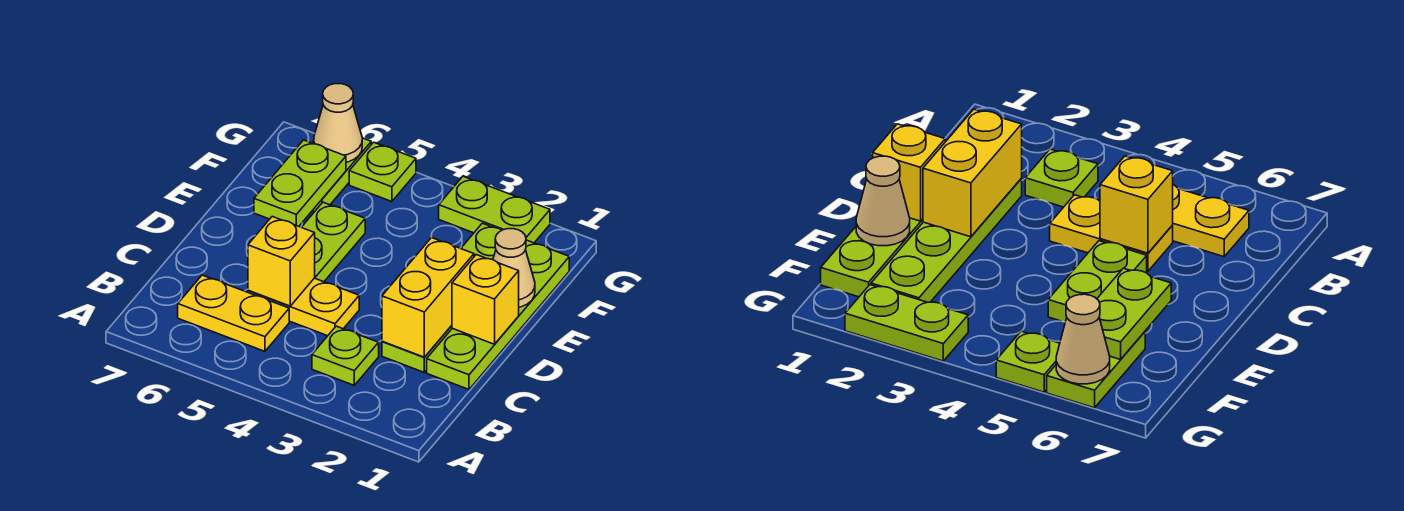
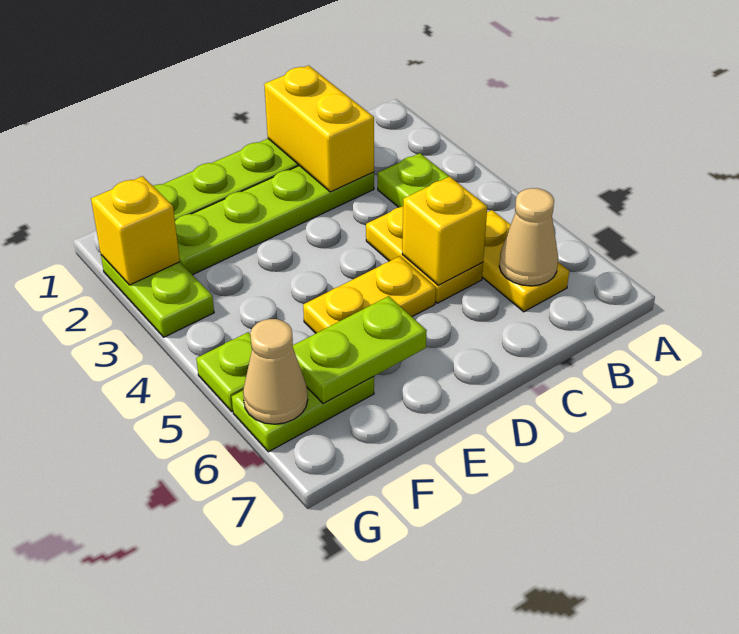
yellow brick C2:D2 level 2 -> yellow brick C1:C2 level 2
yellow brick D1 level 2 -> yellow brick G2 level 2
lime plate D5:E5 level 1 -> yellow plate D5:E5 level 1
tan cone E1 level 2 -> tan cone B6 level 2

